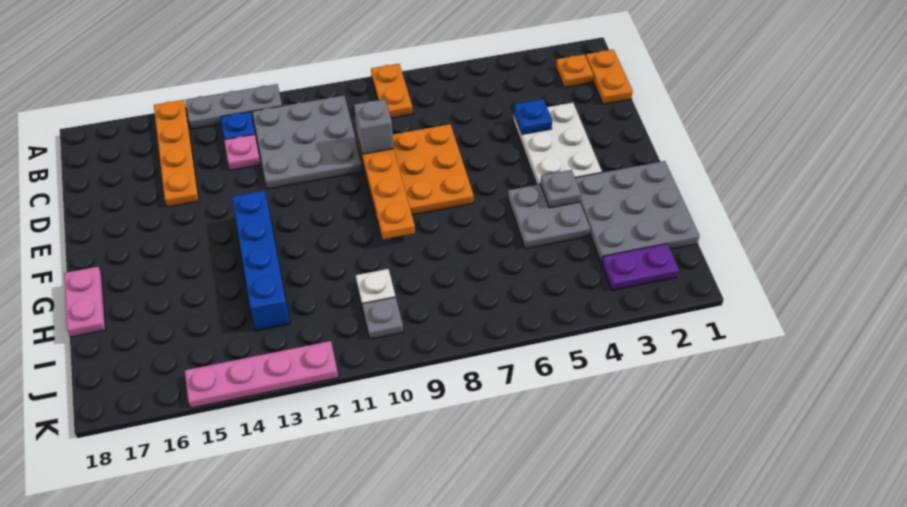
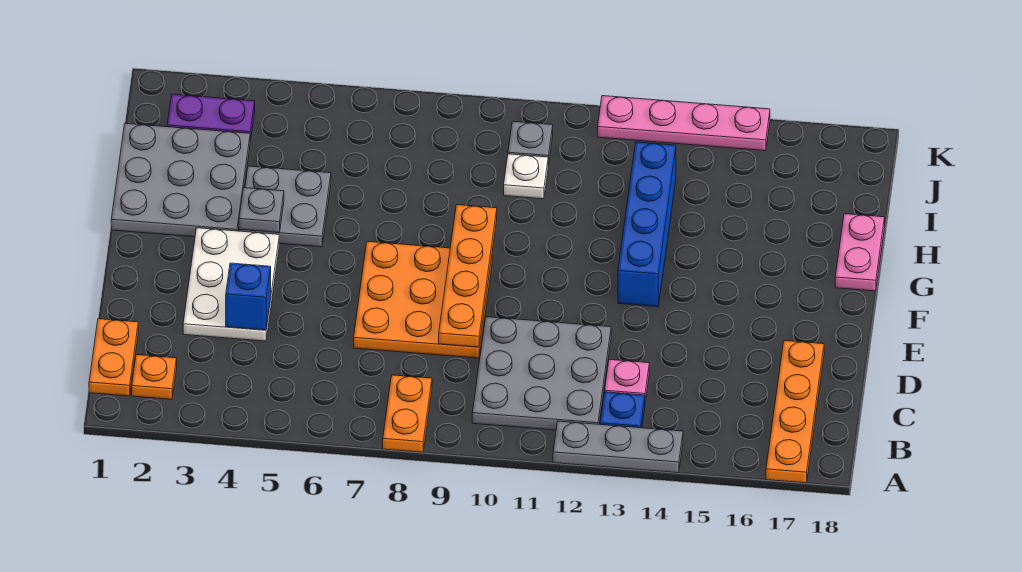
orange plate A15:D15 level 1 -> orange plate A17:D17 level 1
blue plate D4 level 2 -> blue brick D4 level 2
grey brick D9 level 3 -> none

